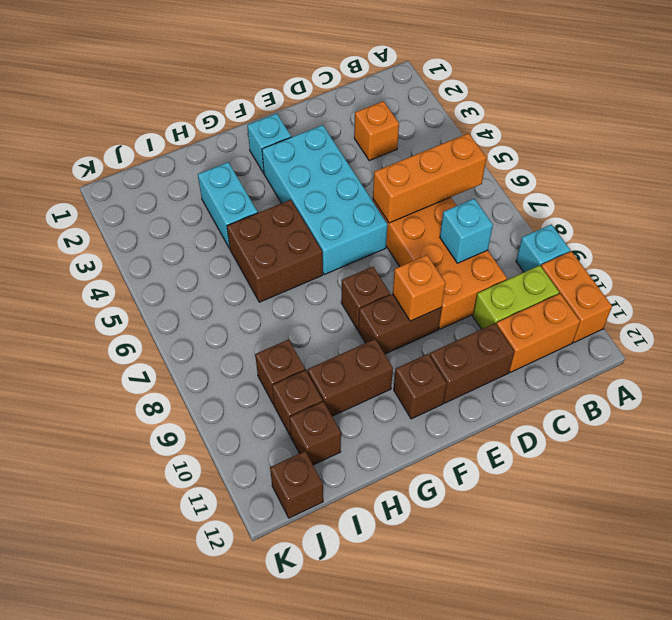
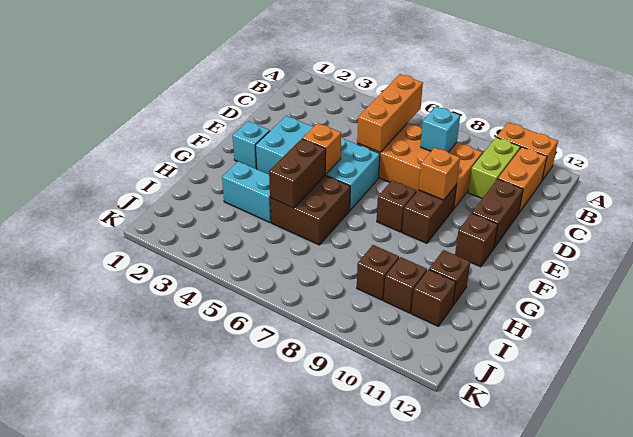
cyan brick A9 level 1 -> none
orange brick C3 level 1 -> orange brick F5 level 2
brown brick G10:H10 level 1 -> brown brick G5:H5 level 2
brown brick J12 level 1 -> brown brick H11 level 1

